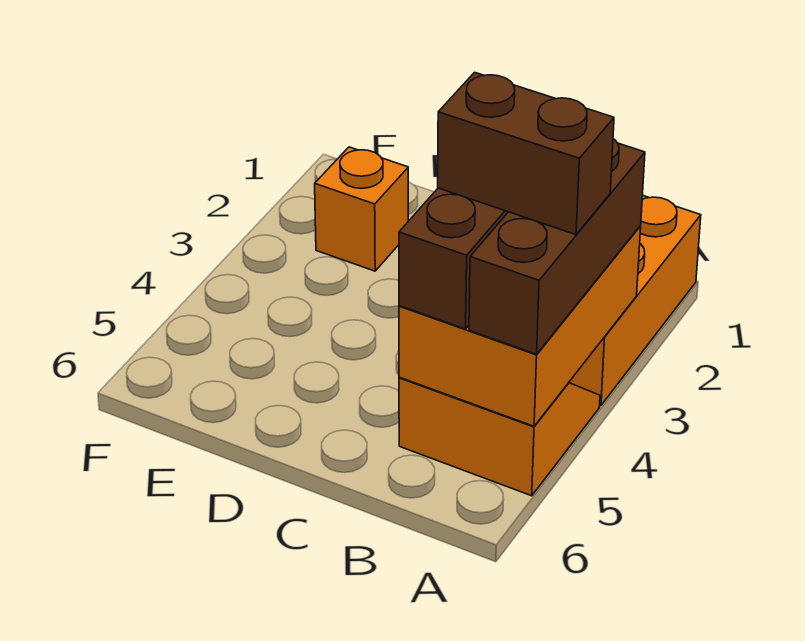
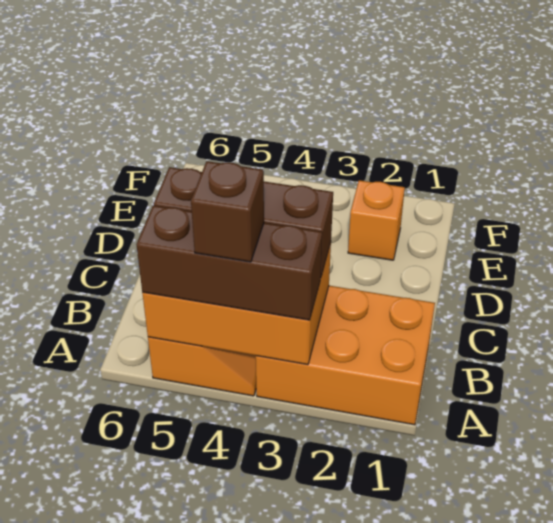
brown brick A4:B4 level 4 -> brown brick A4 level 4

